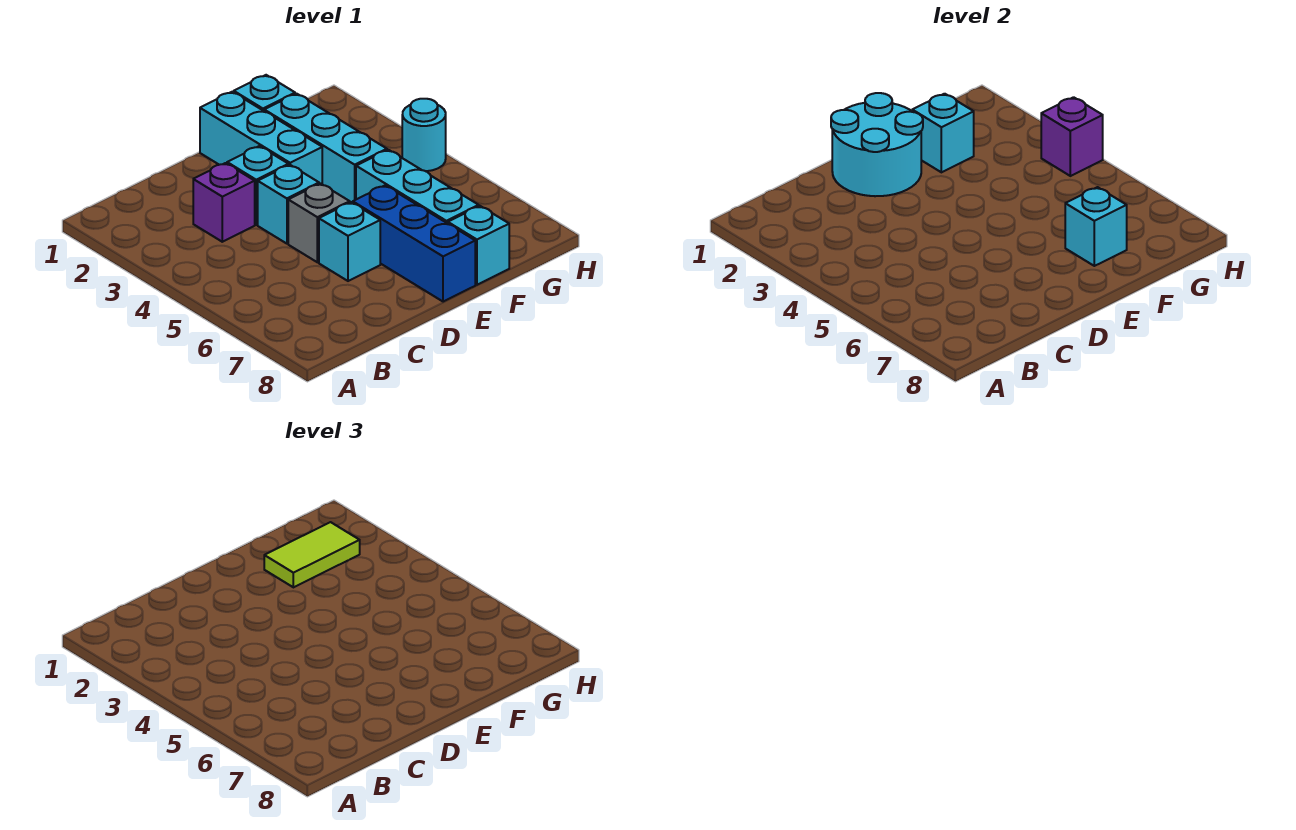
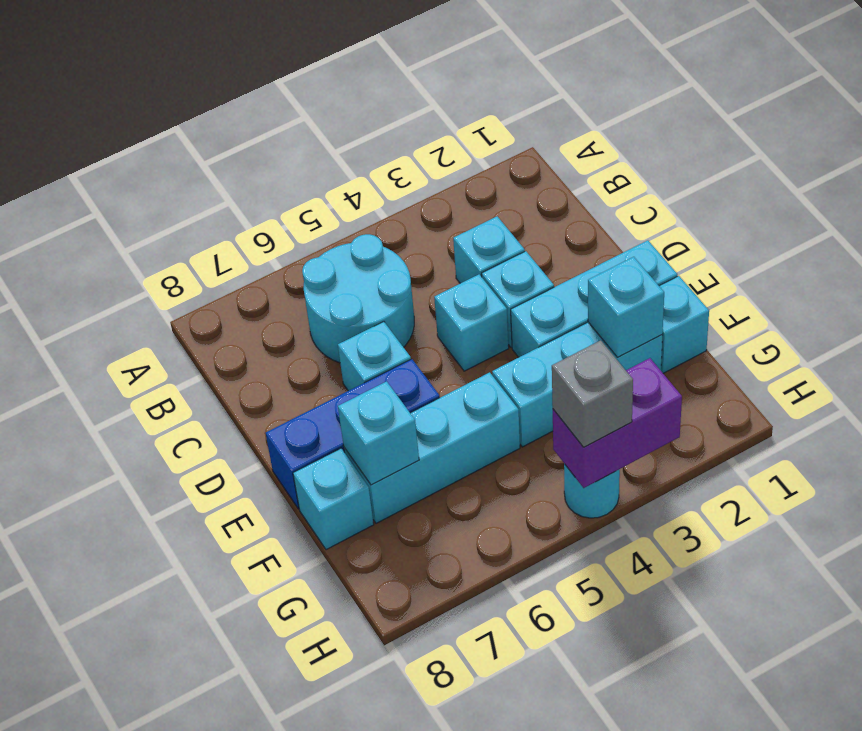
purple brick C3 level 1 -> cyan brick C3 level 1
cyan round brick D1:E2 level 2 -> cyan round brick B5:C6 level 1
grey brick D5 level 1 -> grey brick H4 level 3
lime tile F2:G2 level 3 -> none
purple brick H4 level 2 -> purple brick H3:H4 level 2

